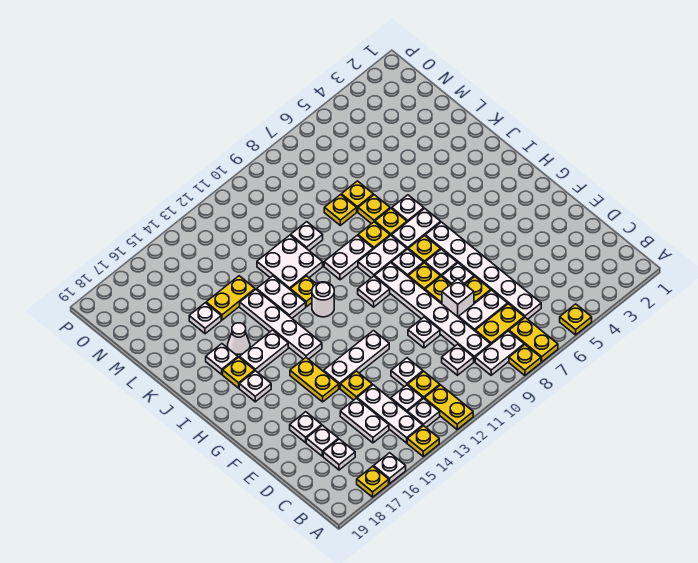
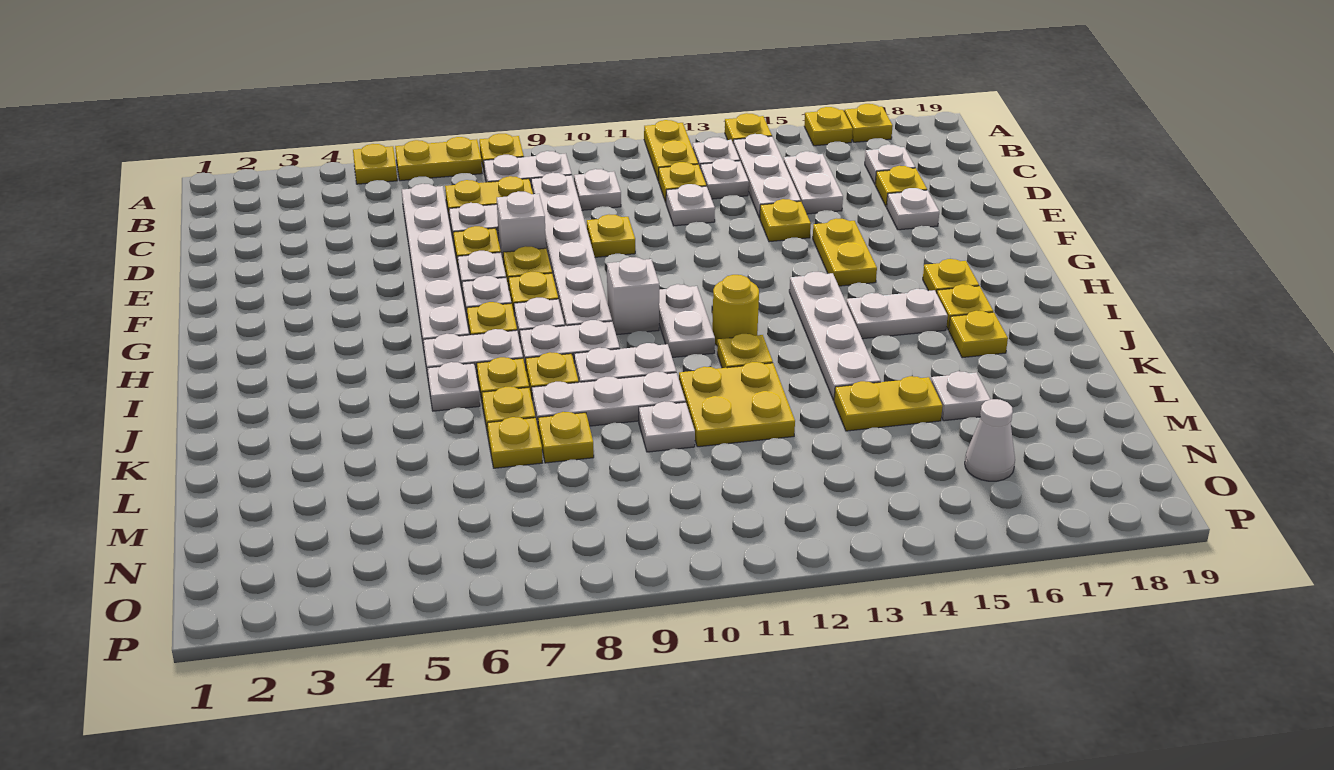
yellow plate A7:B7 level 1 -> yellow plate A6:A7 level 1
white plate A16 level 1 -> yellow plate A16 level 1
white plate D17 level 1 -> yellow plate D17 level 1
white plate E10 level 1 -> yellow plate E10 level 1
white plate F12:F14 level 1 -> white plate K8:K10 level 1
white plate H10 level 1 -> white brick H10 level 1
white plate H17 level 1 -> yellow plate H17 level 1
white round brick I12 level 1 -> yellow round brick I12 level 1
white plate J13:K13 level 1 -> white plate H11:I11 level 1
white cone J16 level 1 -> white cone N16 level 1
white plate J17 level 1 -> yellow plate J17 level 1
white plate K11:L12 level 1 -> yellow plate K11:L12 level 1

